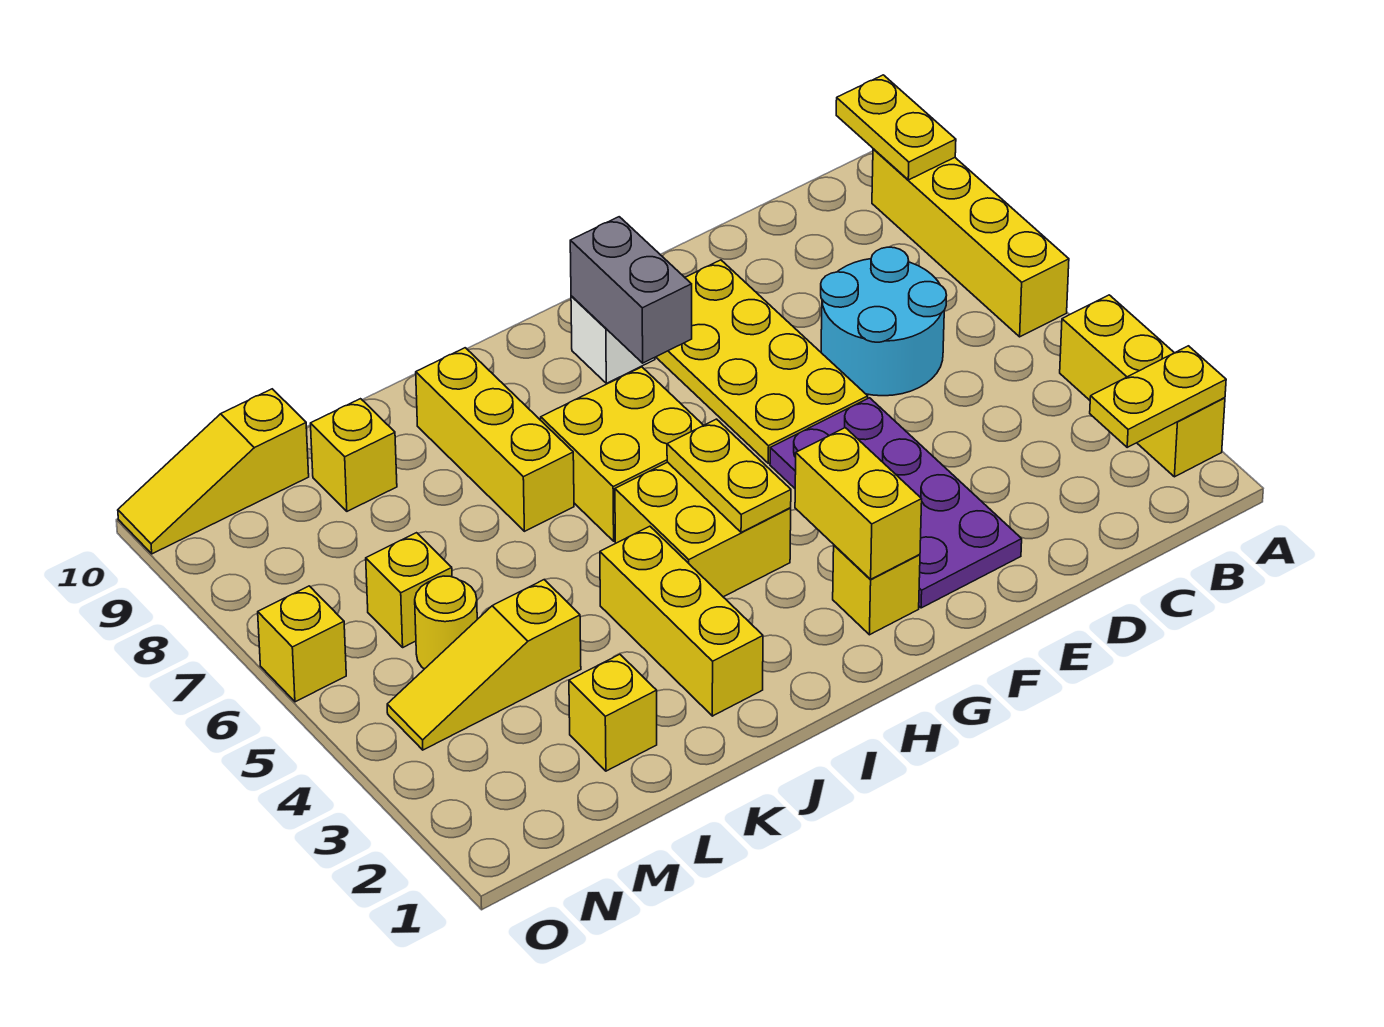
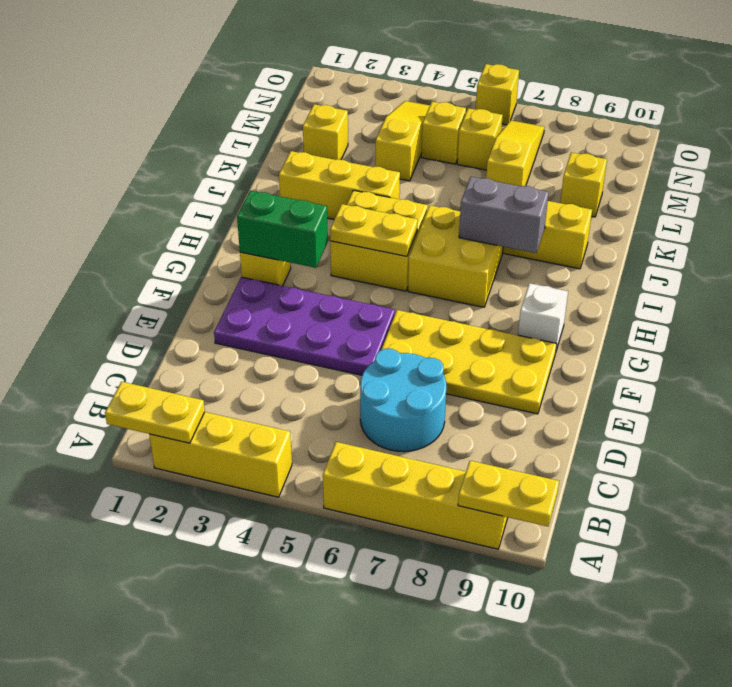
yellow plate A2:B2 level 2 -> yellow plate A1:A2 level 2
yellow brick G2:G3 level 2 -> green brick G2:G3 level 2
grey brick G8:G9 level 2 -> grey brick I7:I8 level 2
yellow round brick M5 level 1 -> yellow brick M5 level 1
yellow slope M10:O10 level 1 top M -> yellow slope L7:N7 level 1 top L

